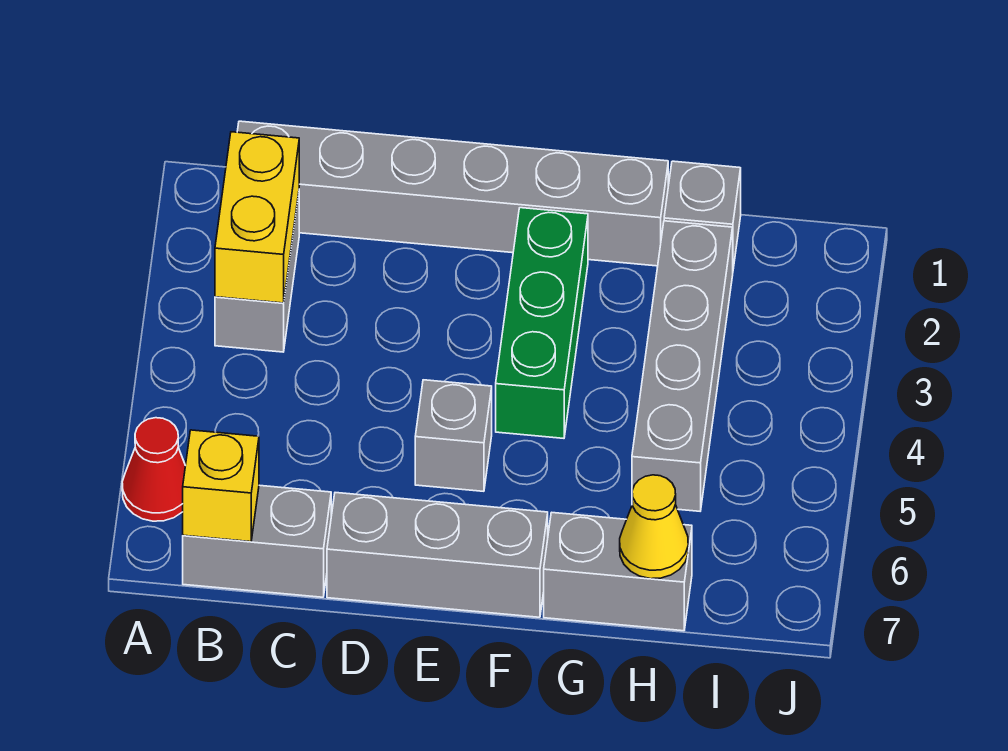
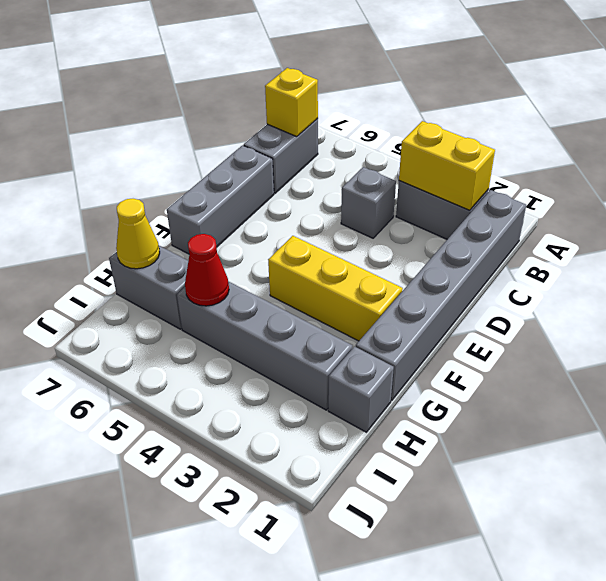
red cone A6 level 1 -> red cone H5 level 2
grey brick E5 level 1 -> grey brick C4 level 1
green brick F2:F4 level 1 -> yellow brick F2:F4 level 1
grey brick G7:H7 level 1 -> grey brick H6:H7 level 1

